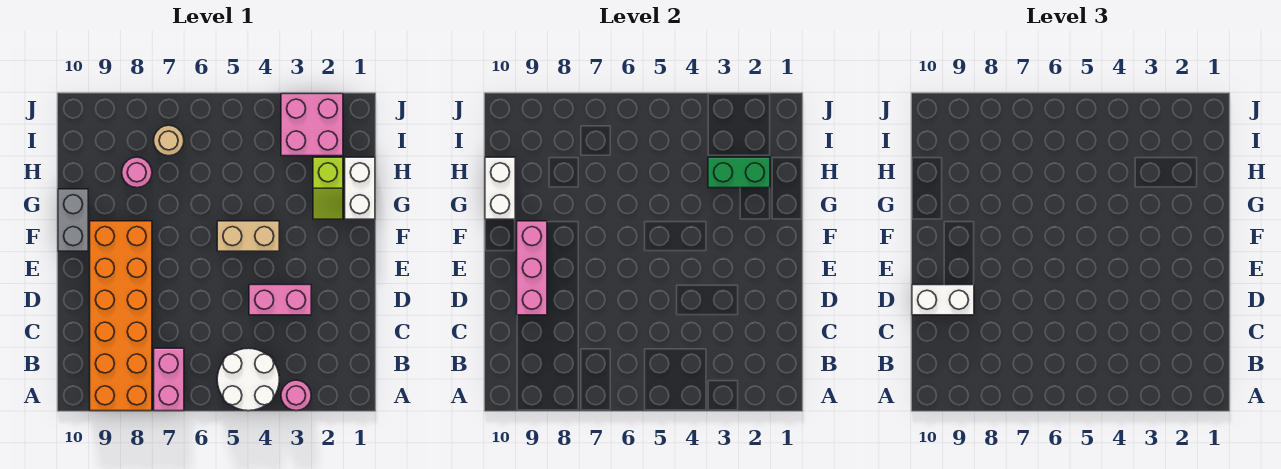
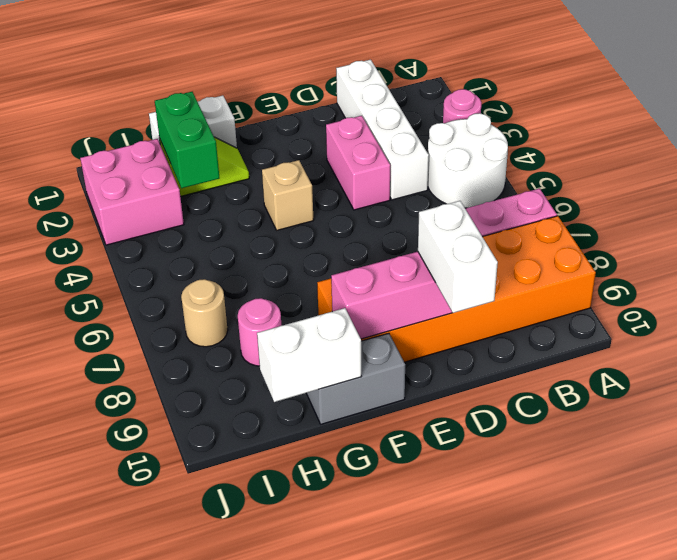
none -> white brick C1:C4 level 1
tan brick F4:F5 level 1 -> tan brick F4 level 1

